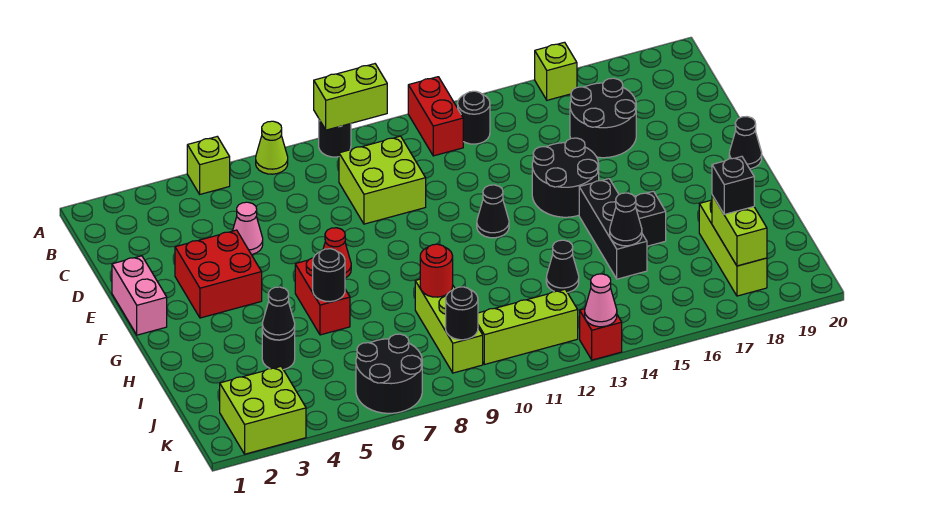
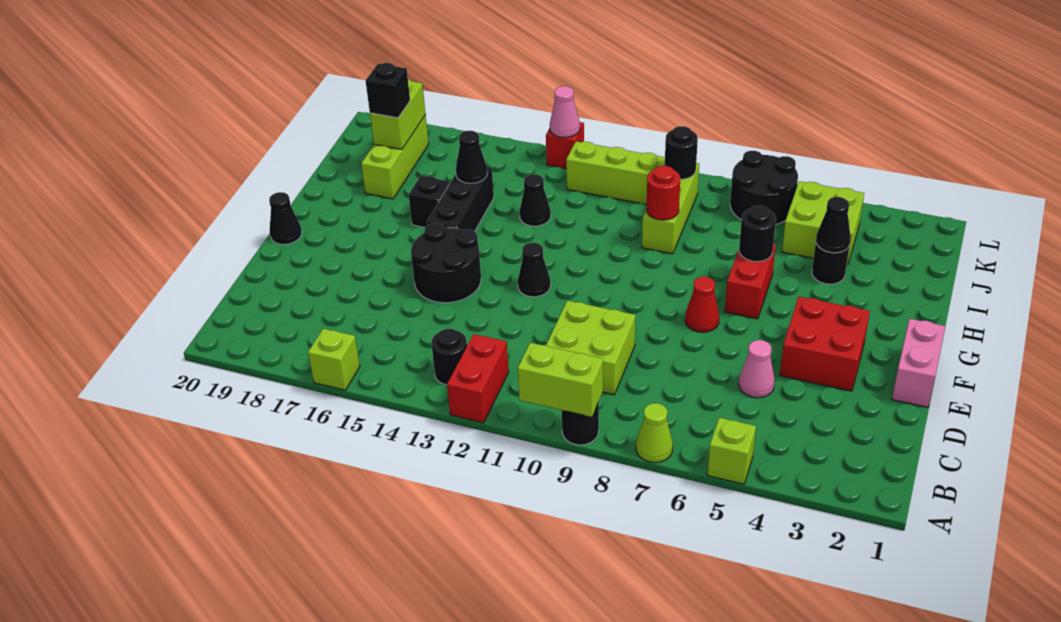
black round brick C16:D17 level 1 -> none
lime brick K2:L3 level 1 -> lime brick J4:K5 level 1

